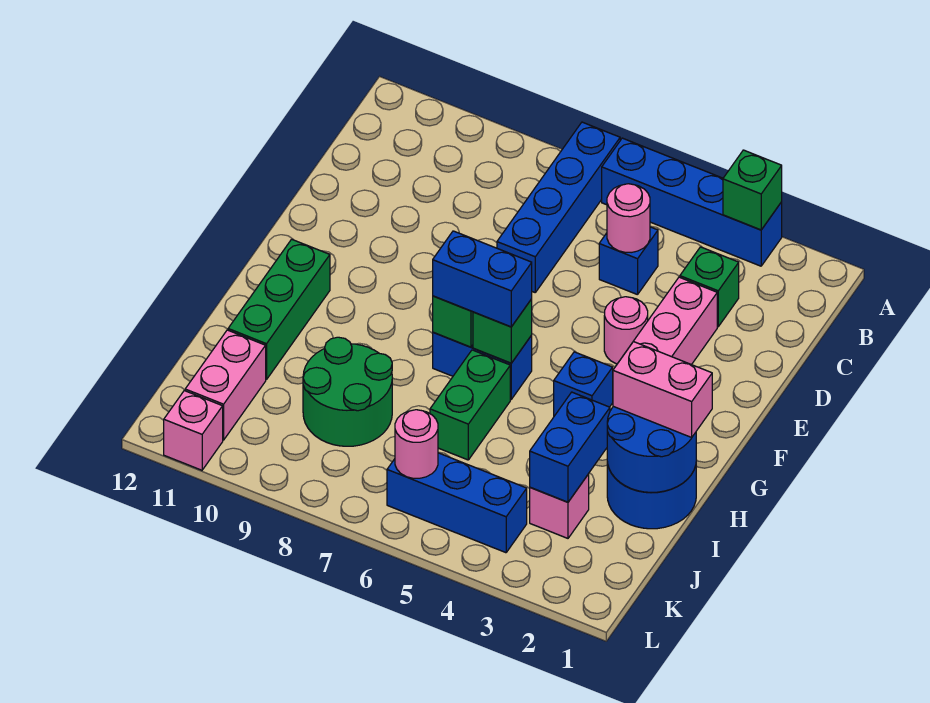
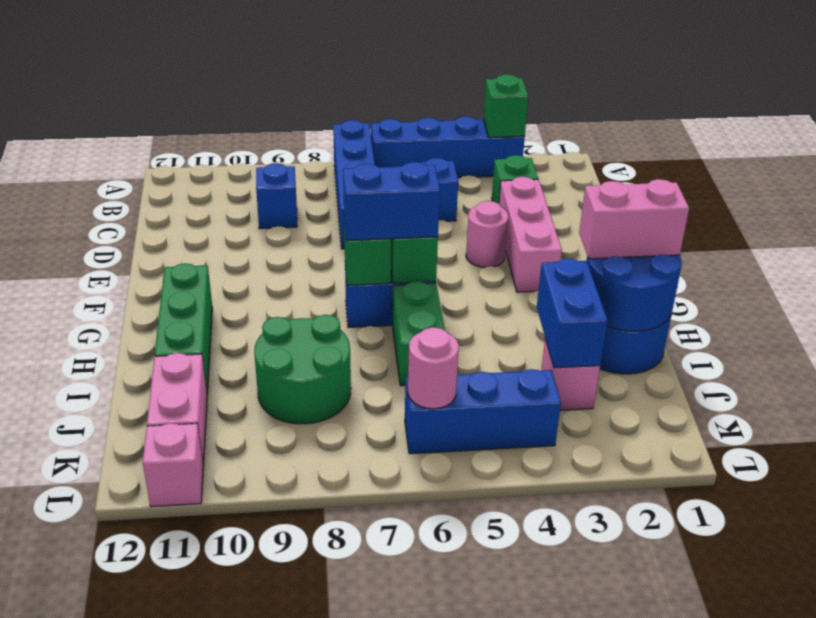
pink round brick C5 level 2 -> none
blue brick G4 level 1 -> blue brick C9 level 1

